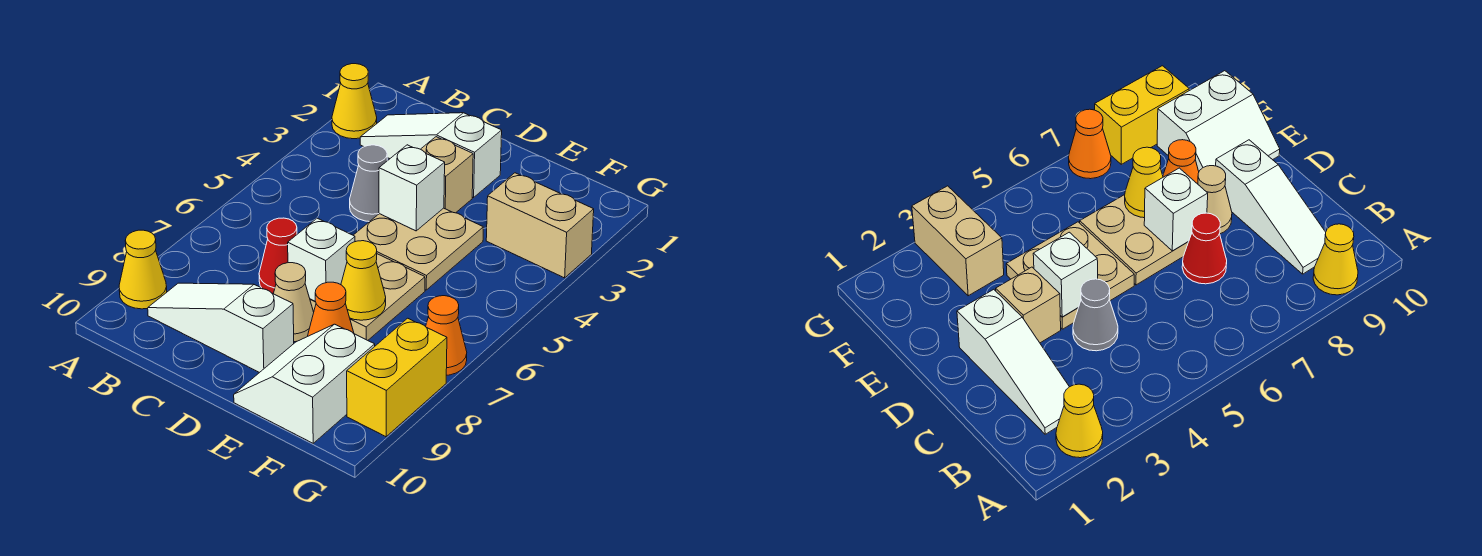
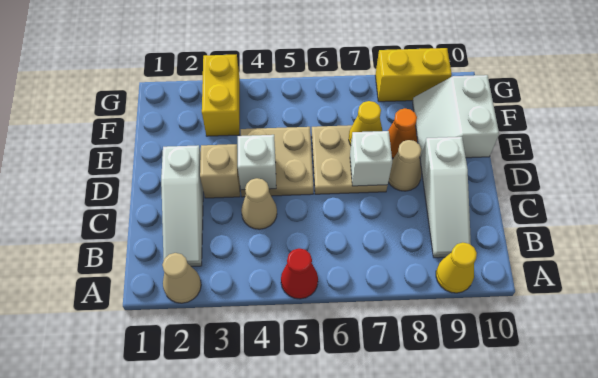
yellow cone A2 level 1 -> tan cone A2 level 1
grey cone C4 level 1 -> tan cone C4 level 1
red cone C7 level 1 -> red cone A5 level 1
white slope E9:F10 level 1 top F -> white slope E9:F10 level 1 top 10
tan brick F3:G3 level 1 -> yellow brick F3:G3 level 1
orange cone G7 level 1 -> none

